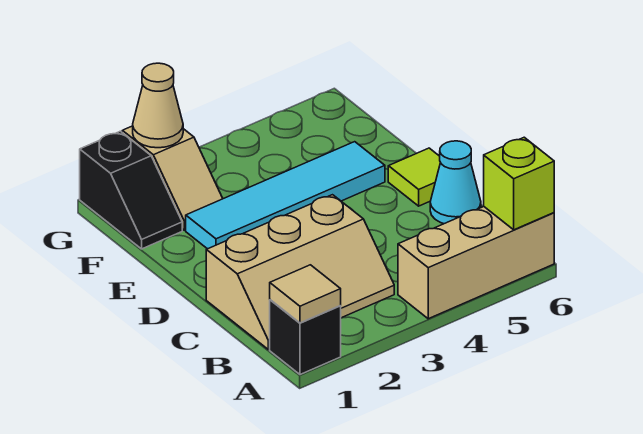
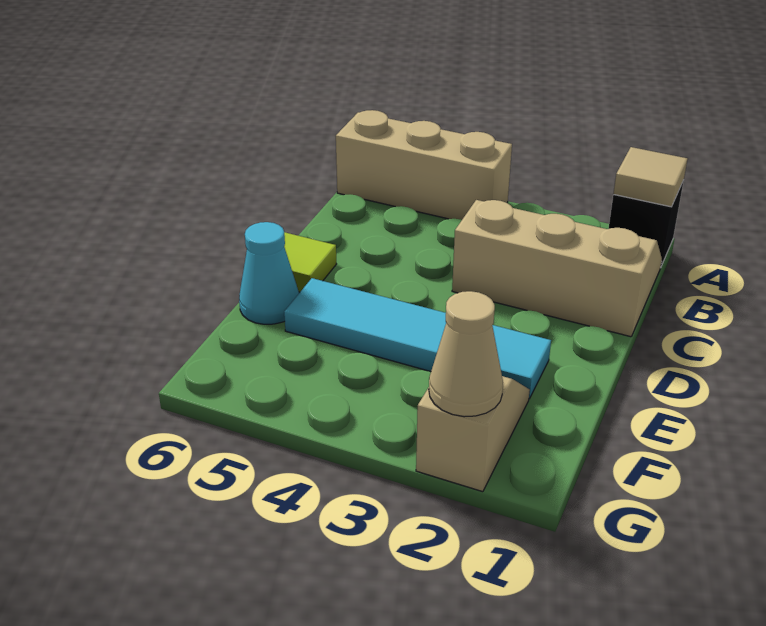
lime brick A6 level 2 -> none
cyan cone C6 level 1 -> cyan cone E6 level 1
black slope F1:G1 level 1 top G -> none

